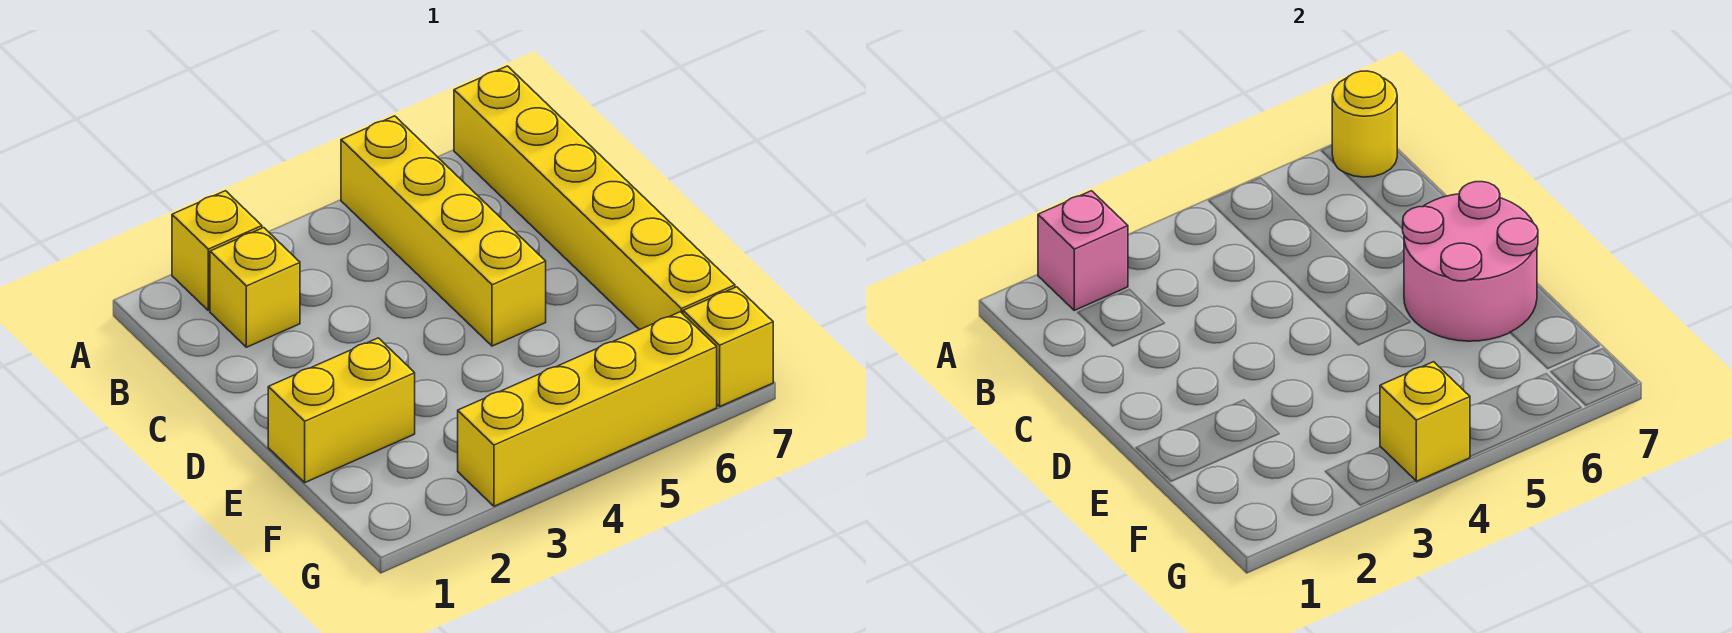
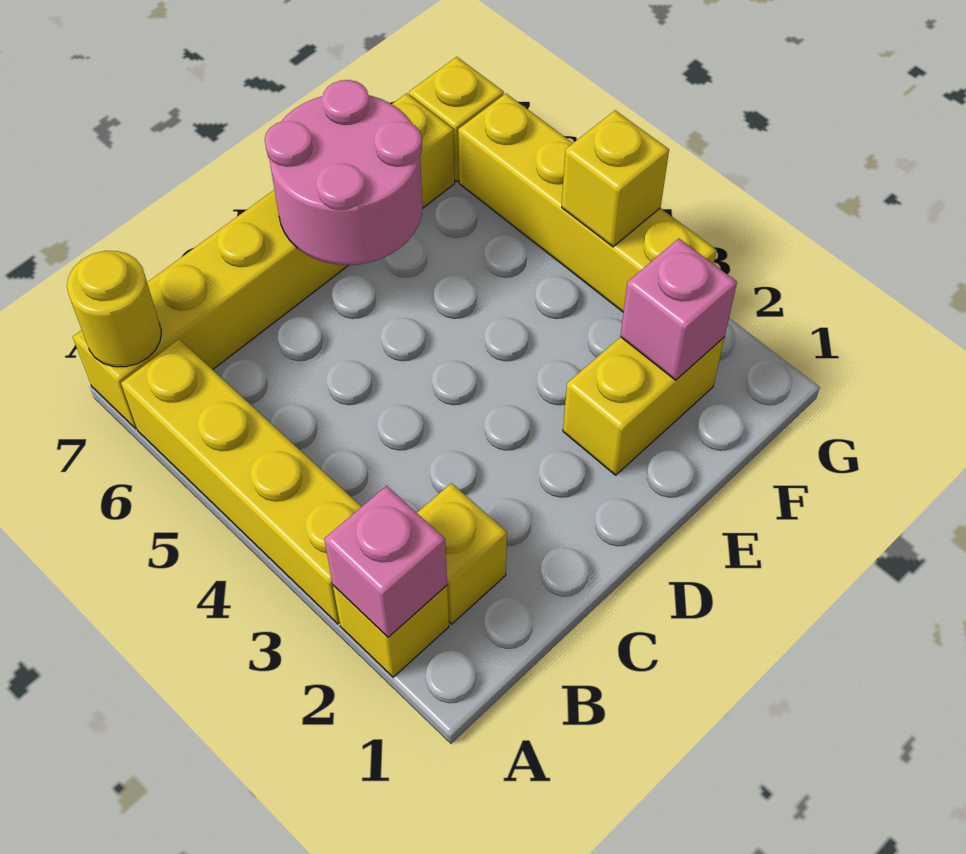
yellow brick A5:D5 level 1 -> yellow brick A3:A6 level 1
yellow brick E1:E2 level 1 -> yellow brick E2:F2 level 1
none -> pink brick F2 level 2

